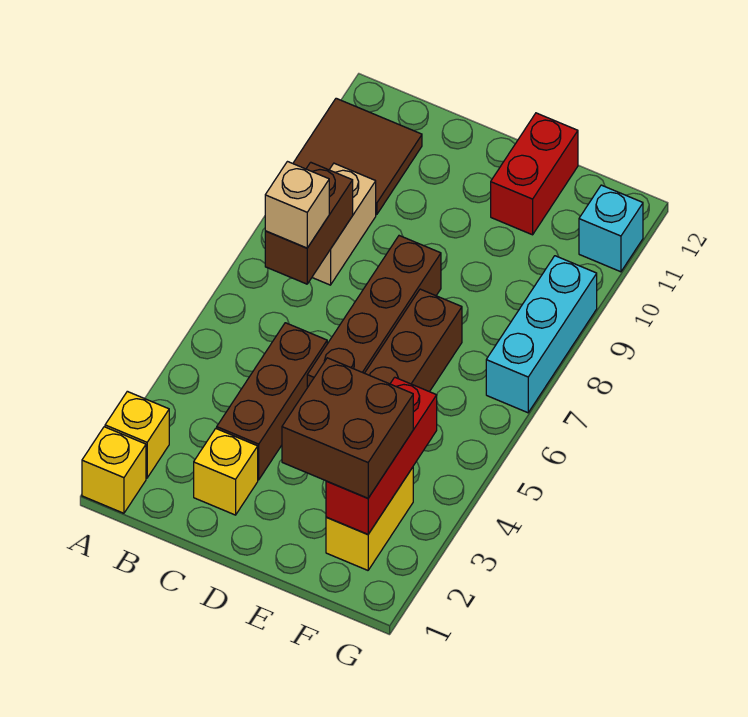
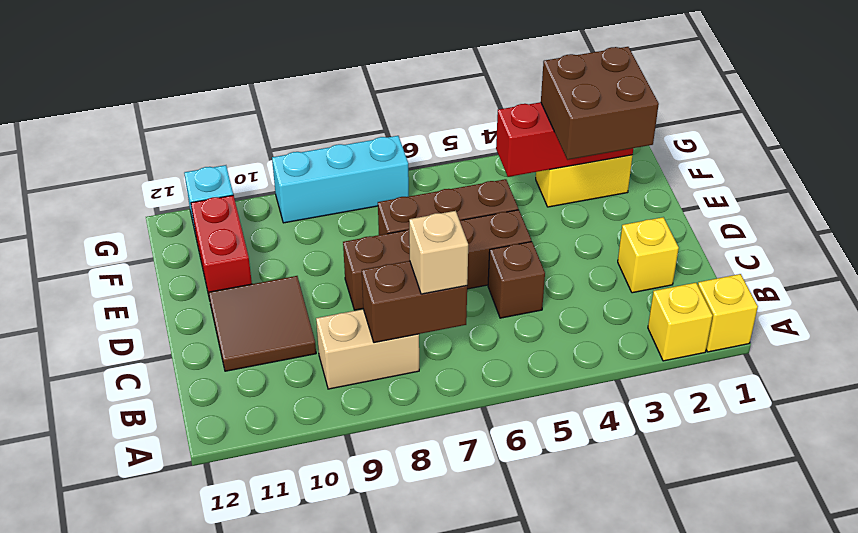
brown tile A10:B11 level 1 -> brown tile C10:D11 level 1
brown brick C3:C5 level 1 -> brown brick C5 level 1
red brick E11:E12 level 1 -> red brick E11:F11 level 1

